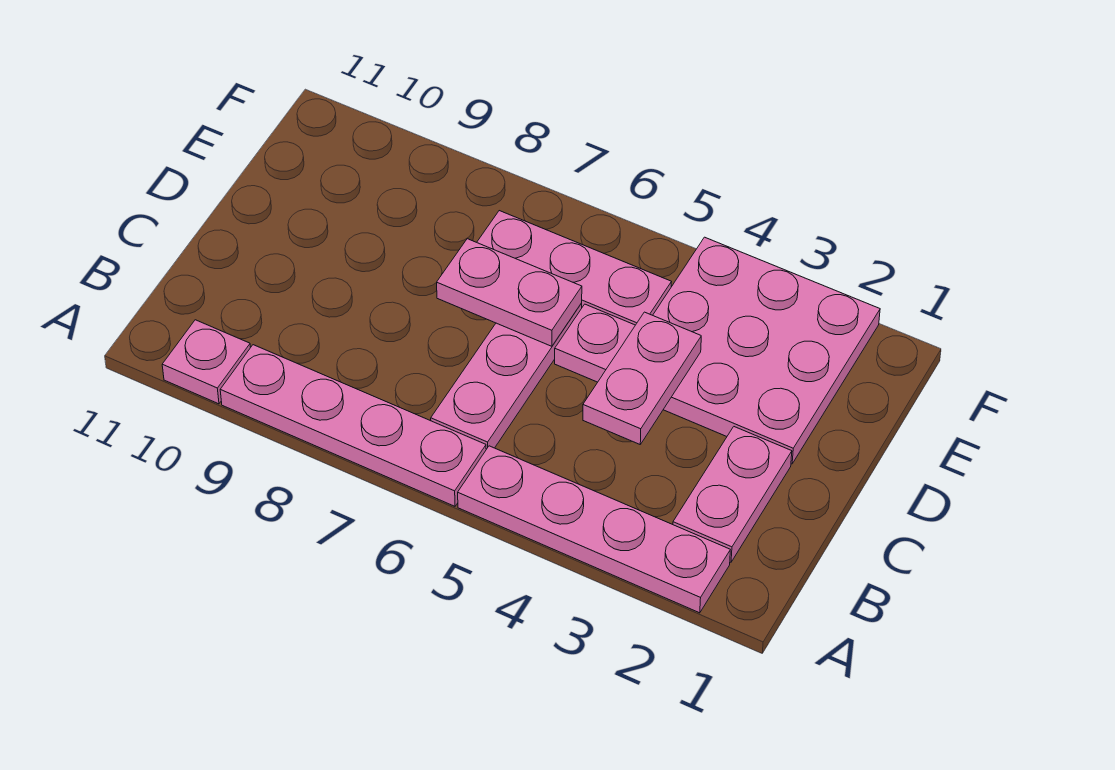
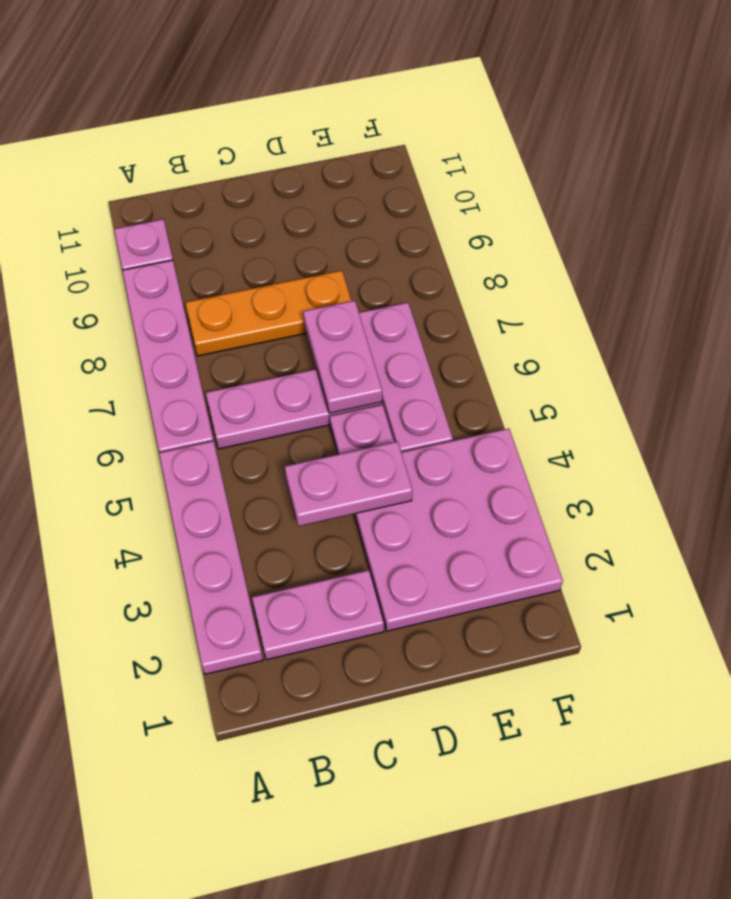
none -> orange plate B8:D8 level 1

